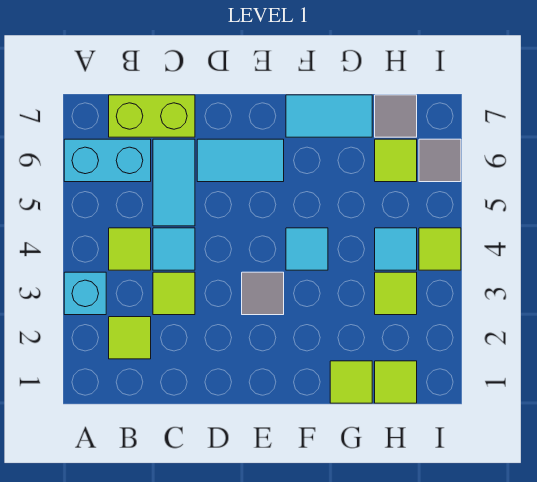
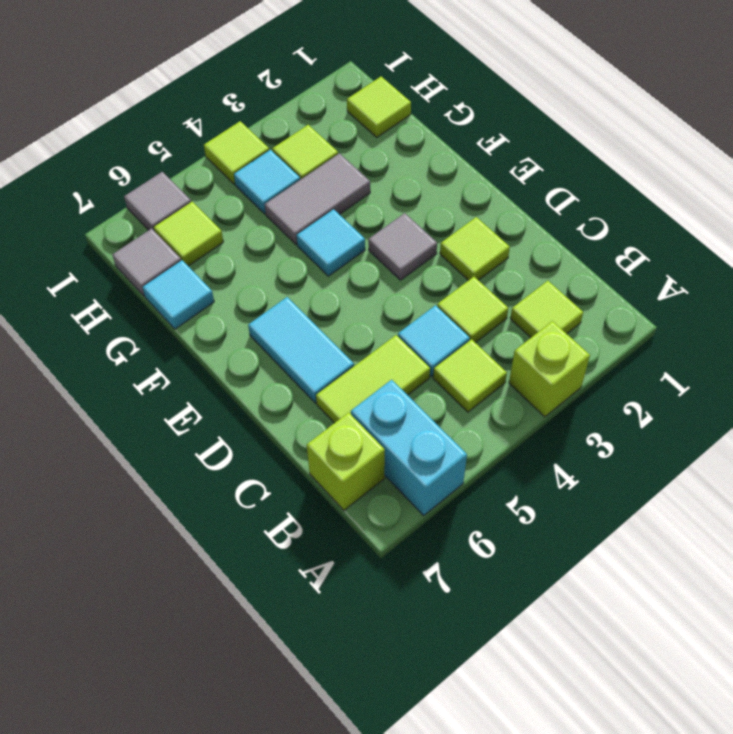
cyan brick A3 level 1 -> lime brick A3 level 1
lime brick B7:C7 level 1 -> lime brick B7 level 1
cyan tile C5:C6 level 1 -> lime tile C5:C6 level 1
cyan tile F7:G7 level 1 -> cyan tile G7 level 1
lime tile G1 level 1 -> lime tile D2 level 1
none -> grey tile G3:G4 level 1

